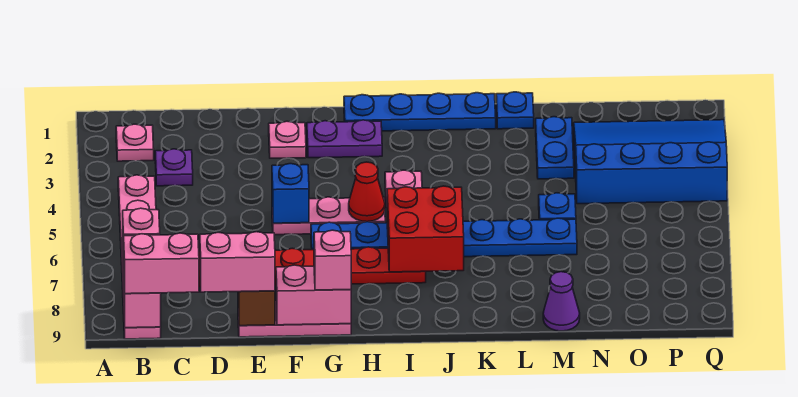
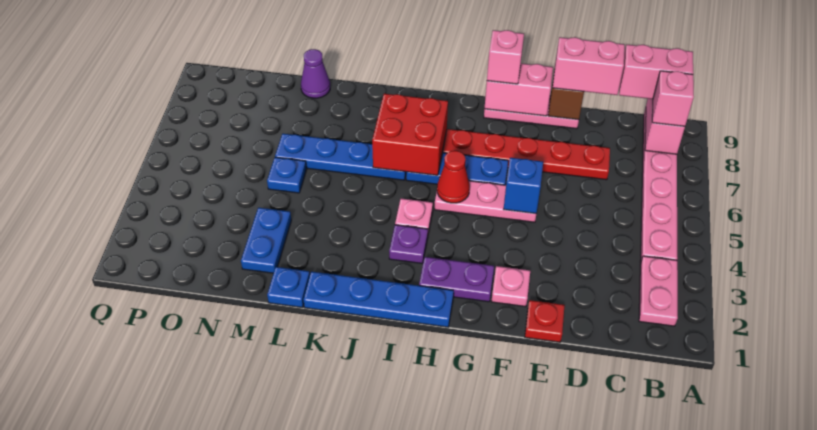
pink plate B2 level 1 -> pink plate B2:B3 level 1
purple plate C3 level 1 -> purple plate I3 level 1
none -> red plate E1 level 1
blue slope N2:Q4 level 1 top 4 -> none

